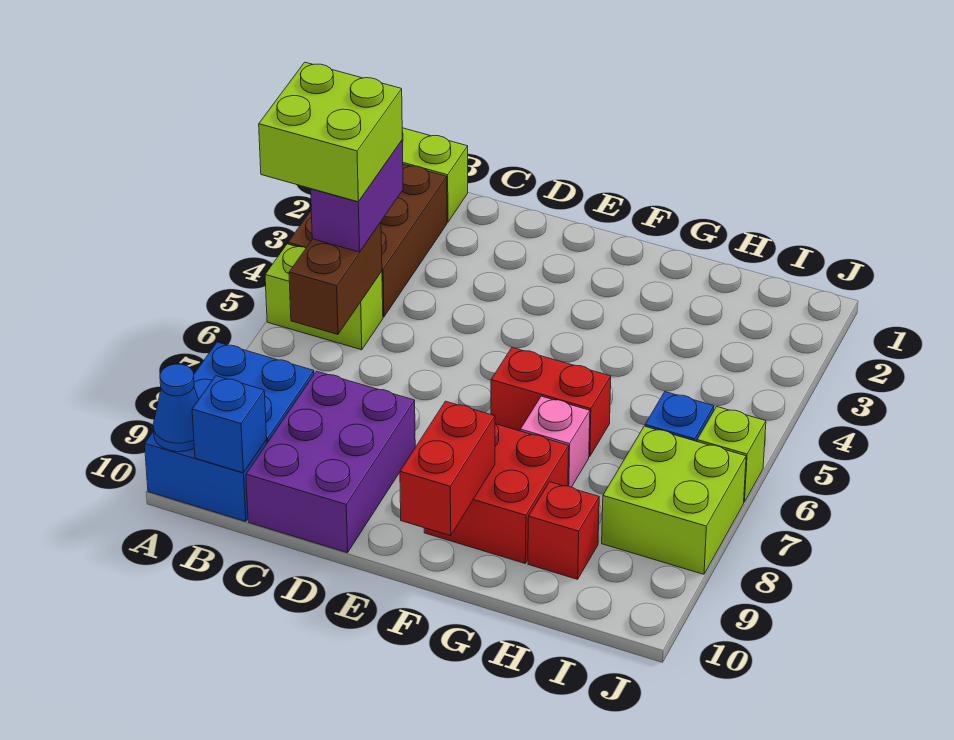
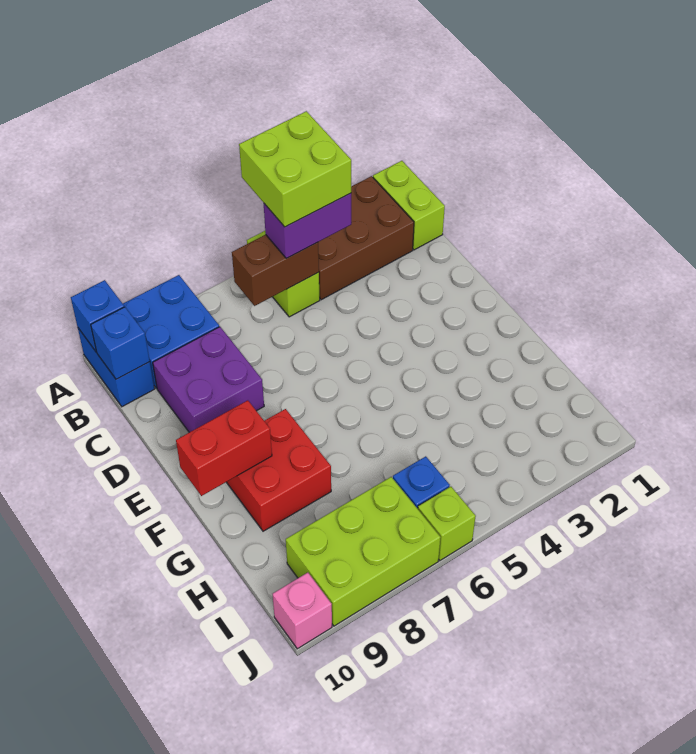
blue cone A10 level 2 -> blue brick A10 level 2
purple brick C8:D10 level 1 -> purple brick C8:D9 level 1
red brick F6:G6 level 1 -> none
pink brick G7 level 1 -> pink brick J10 level 1
red brick H9 level 1 -> none
lime brick I7:J8 level 1 -> lime brick I7:J9 level 1

